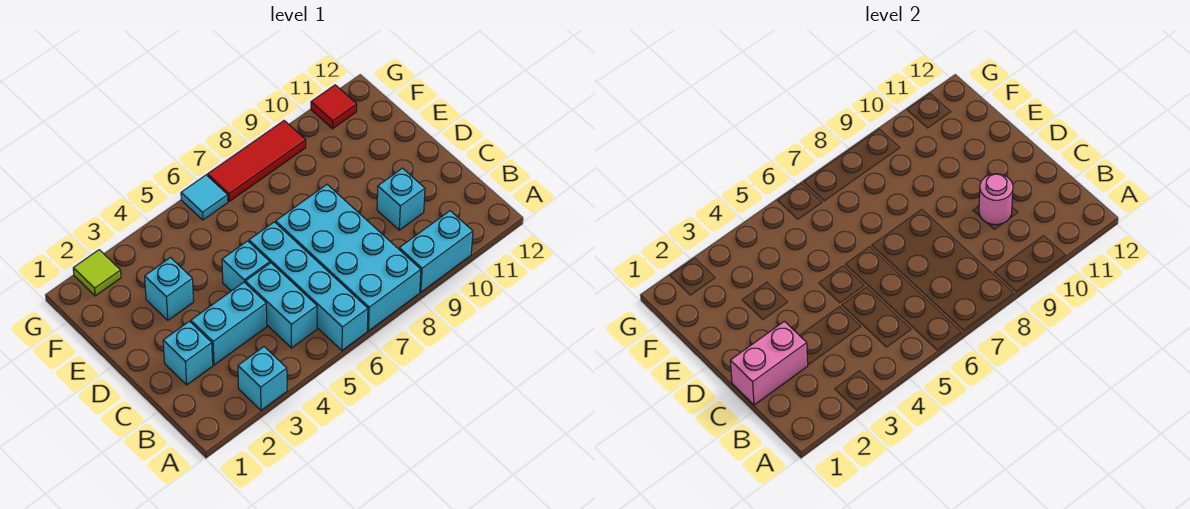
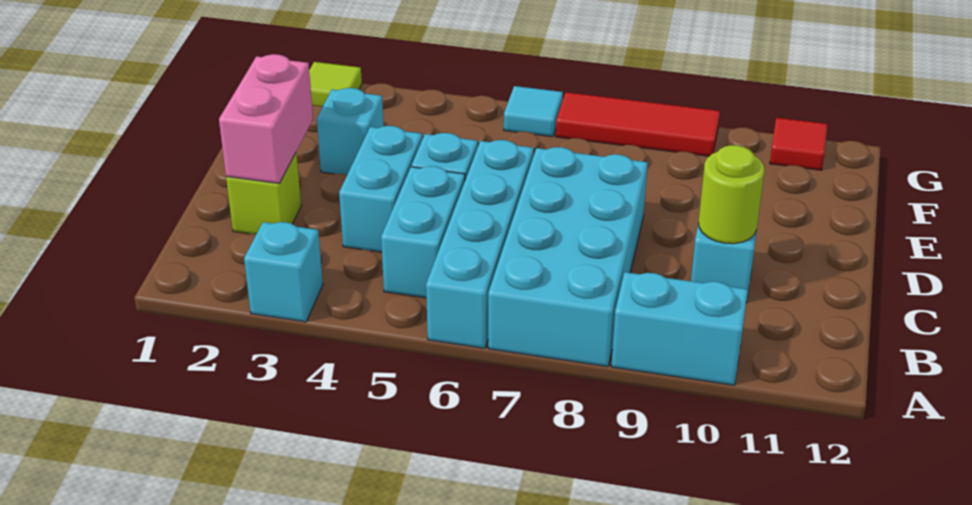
pink brick C1:C2 level 2 -> pink brick C2:D2 level 2
cyan brick C2 level 1 -> lime brick C2 level 1
cyan brick C3:C4 level 1 -> cyan brick C4:D4 level 1
pink round brick C10 level 2 -> lime round brick C10 level 2

